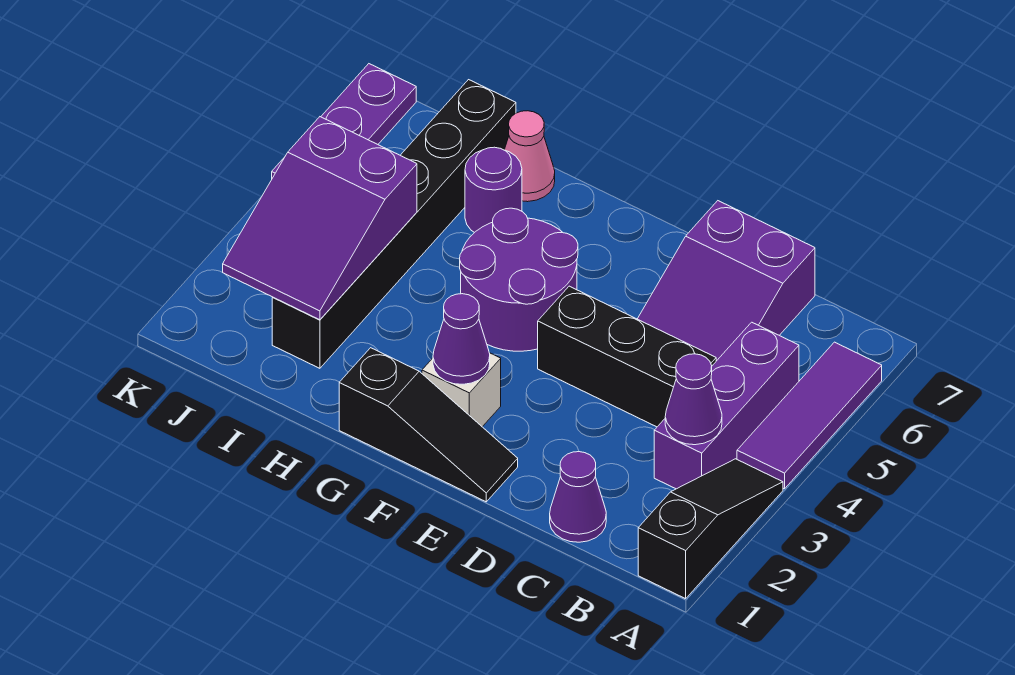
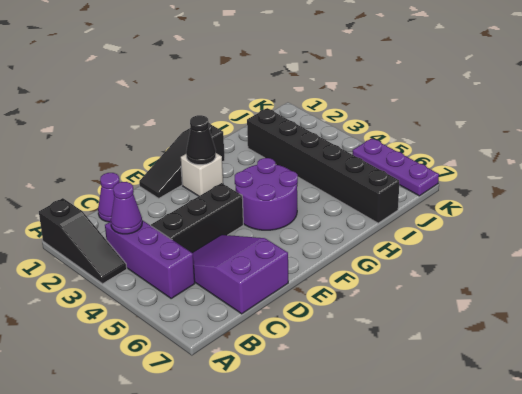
purple tile A4:A6 level 1 -> none
purple cone F2 level 2 -> black cone F2 level 2
purple round brick H6 level 1 -> none
pink cone H7 level 1 -> none
purple slope I2:J4 level 2 top 4 -> none

